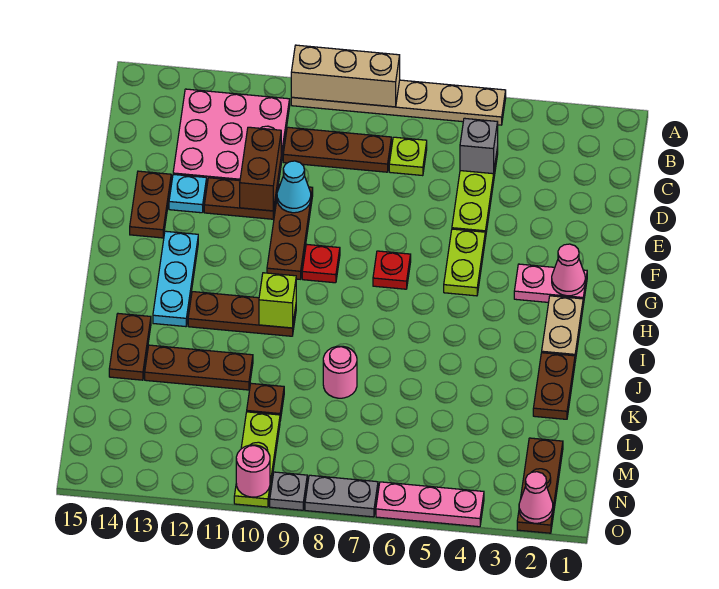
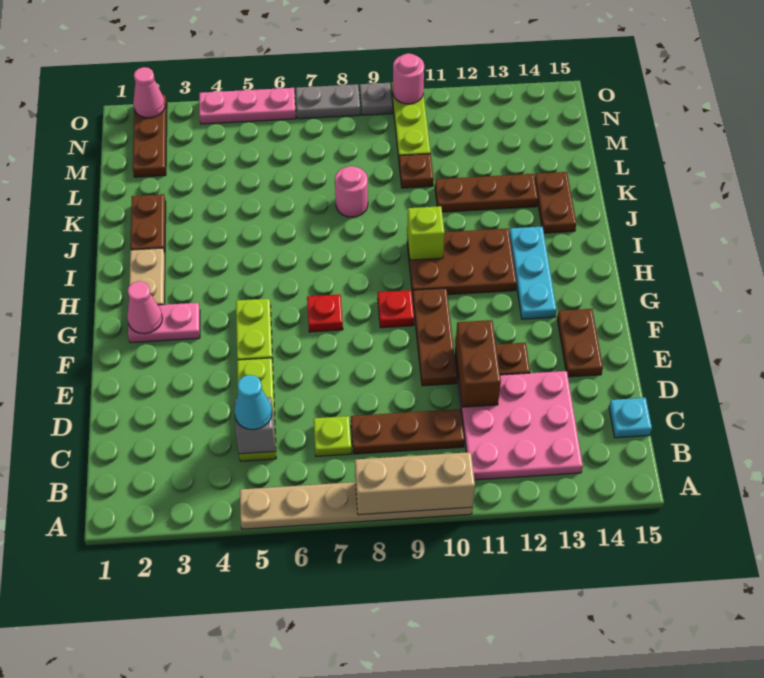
cyan cone E10 level 2 -> cyan cone C5 level 3
cyan plate E13 level 1 -> cyan plate C15 level 1
brown plate I10:I12 level 1 -> brown plate H10:I12 level 1

